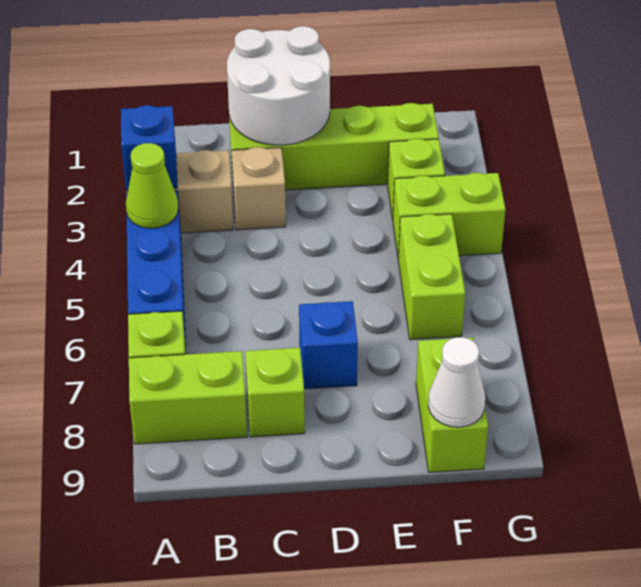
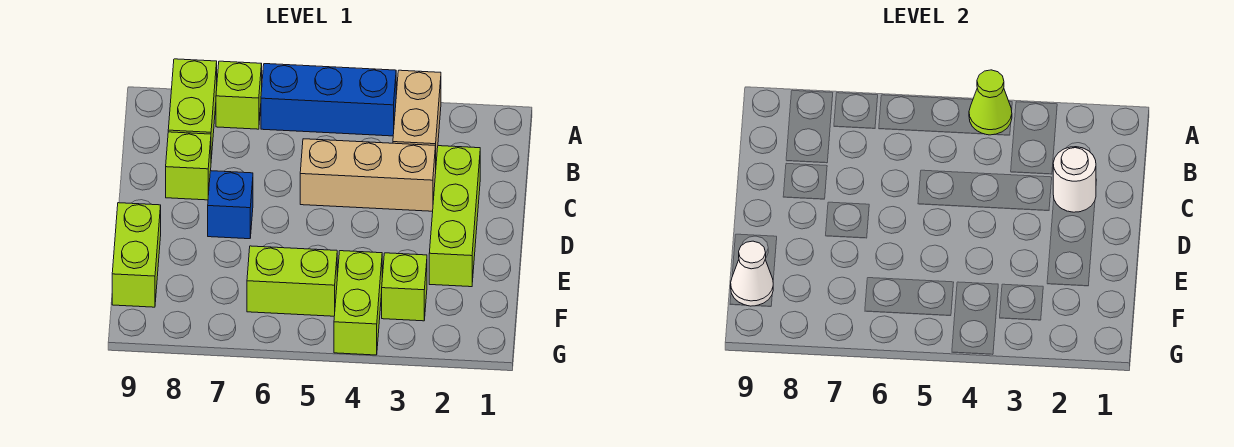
blue brick A3 level 2 -> none
white round brick C1:D2 level 2 -> white round brick C2 level 2
lime brick C2:F2 level 1 -> lime brick C2:E2 level 1
tan brick C3 level 1 -> tan brick C3:C5 level 1
lime brick F8:F9 level 1 -> lime brick E9:F9 level 1

